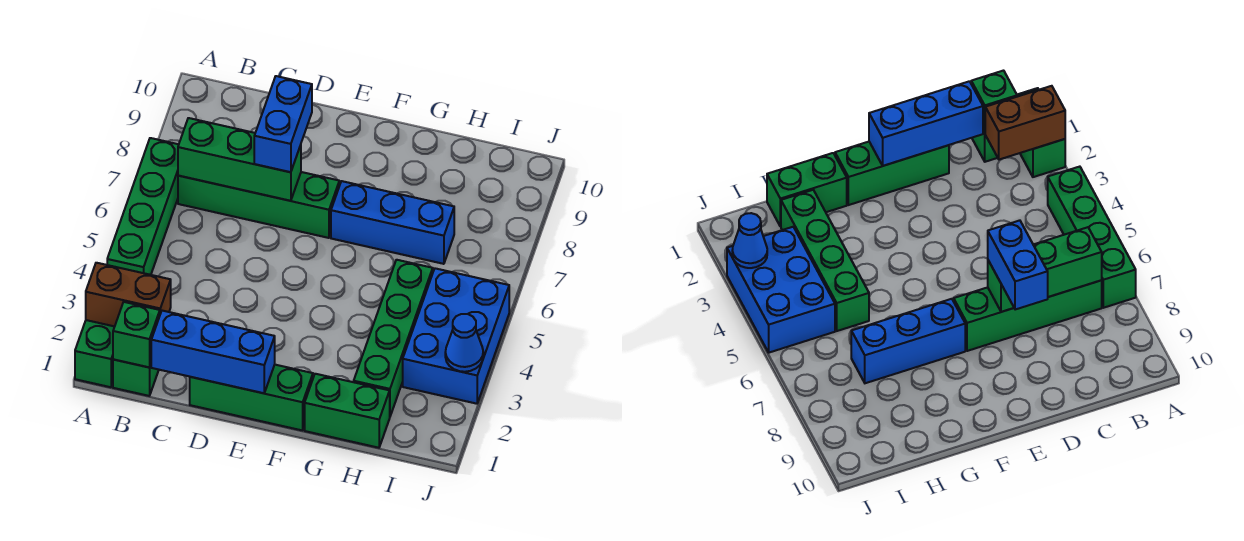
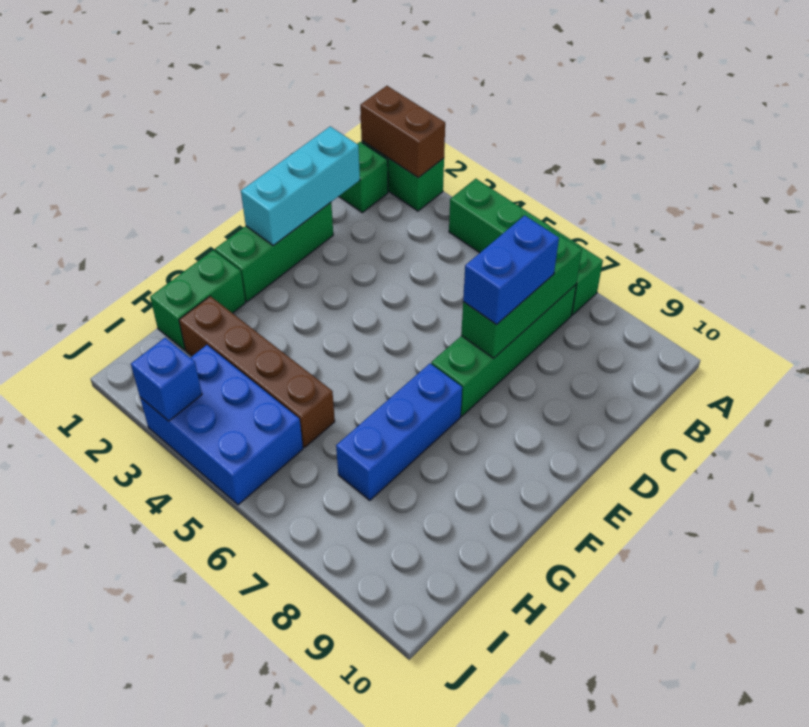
brown brick A2:B2 level 2 -> brown brick A1:A2 level 2
green brick B1 level 2 -> none
blue brick C1:E1 level 2 -> cyan brick C1:E1 level 2
blue brick D7:D8 level 3 -> blue brick C7:D7 level 3
green brick H2:H5 level 1 -> brown brick H2:H5 level 1
blue cone J3 level 2 -> blue brick J3 level 2

